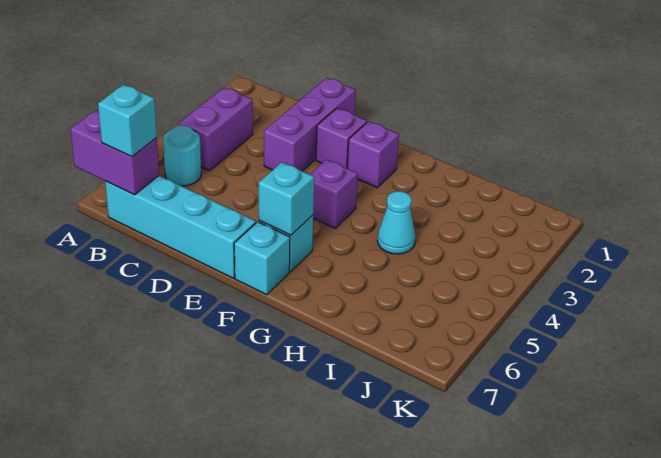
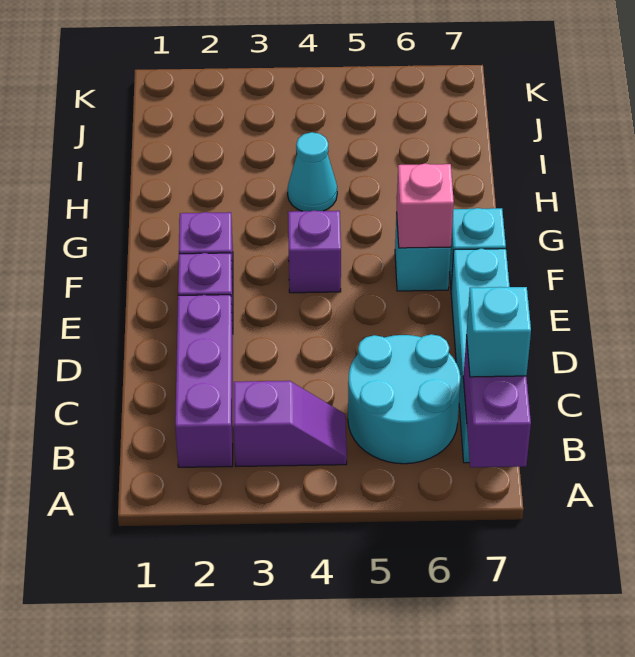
purple brick B3:B4 level 1 -> purple slope B3:B4 level 1 top 3
cyan round brick B5 level 1 -> cyan round brick B5:C6 level 1
purple brick D1:D3 level 1 -> purple brick B2:D2 level 1
cyan brick F6 level 2 -> pink brick F6 level 2

